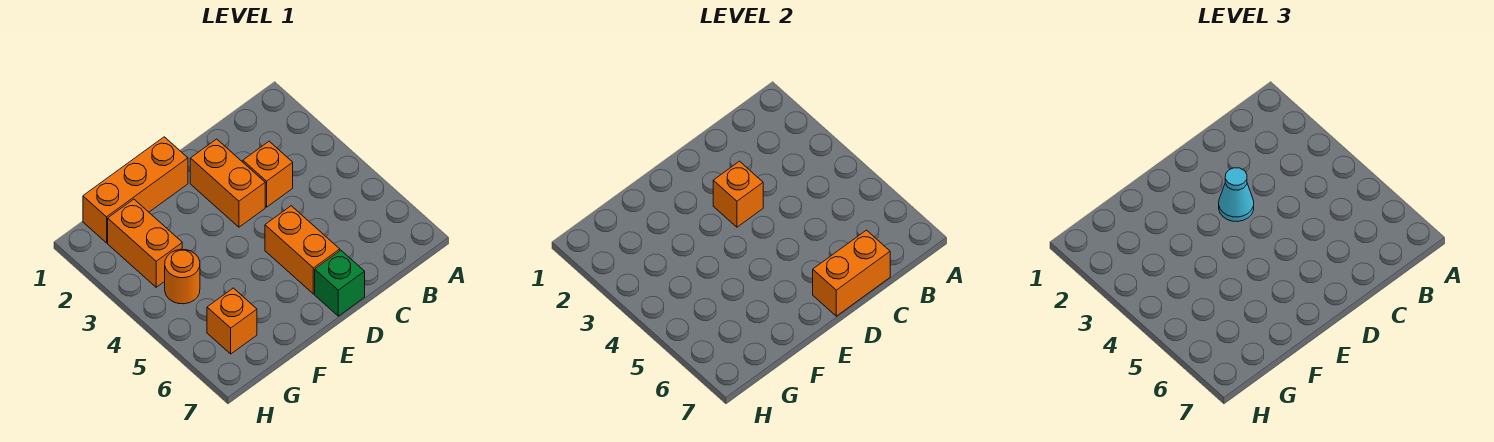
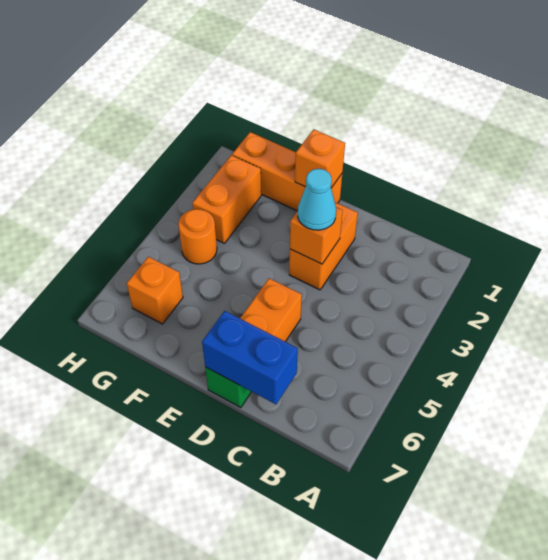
orange brick C3 level 1 -> orange brick E1 level 2
orange brick C7:D7 level 2 -> blue brick C7:D7 level 2

